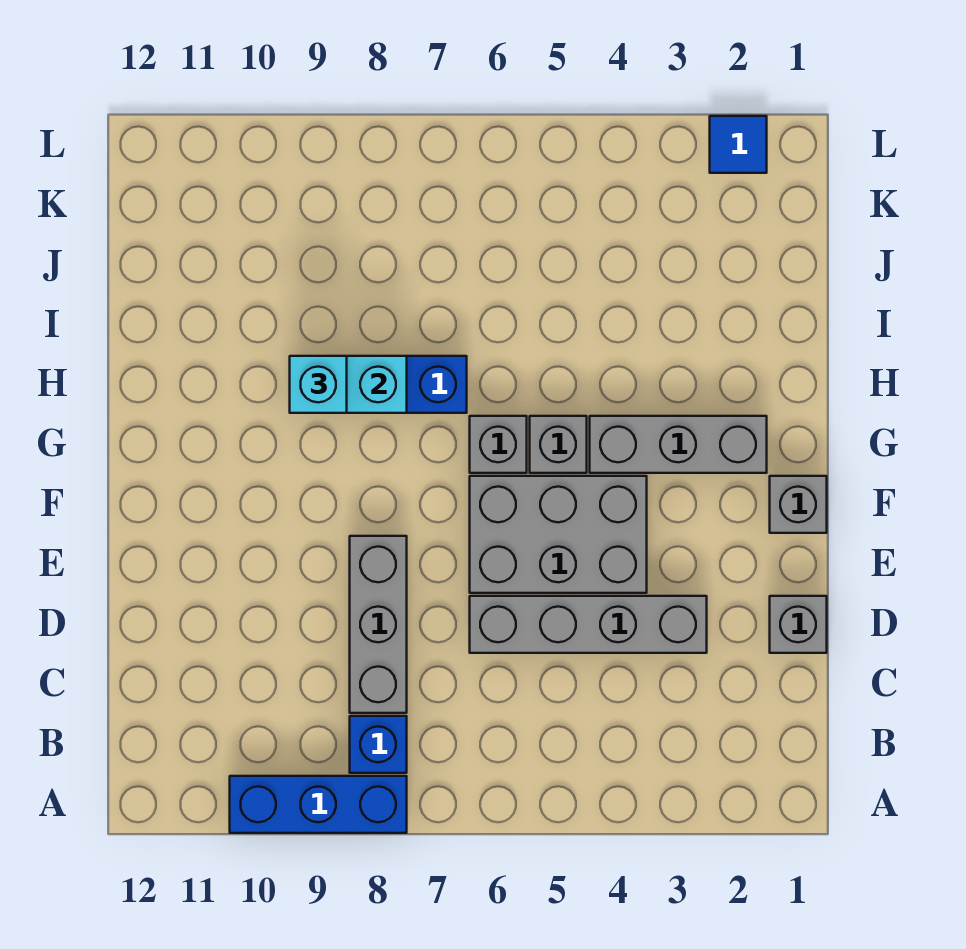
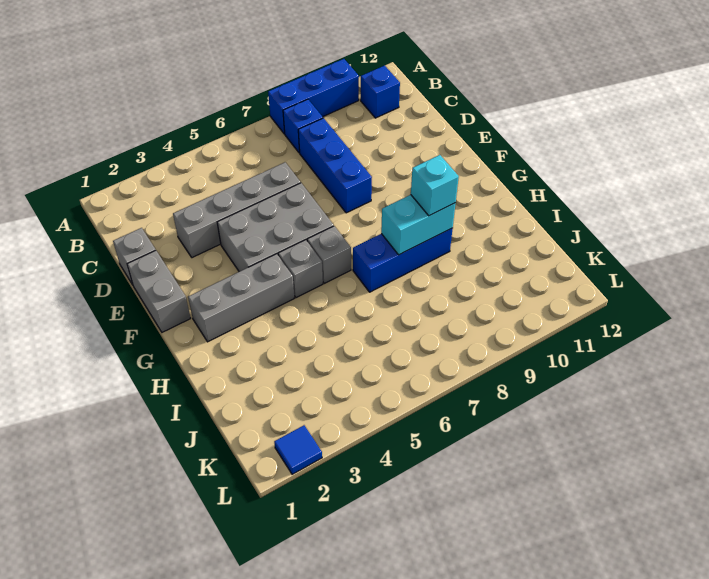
none -> blue brick B11 level 1
grey brick C8:E8 level 1 -> blue brick C8:E8 level 1
grey brick F1 level 1 -> grey brick E1:F1 level 1

